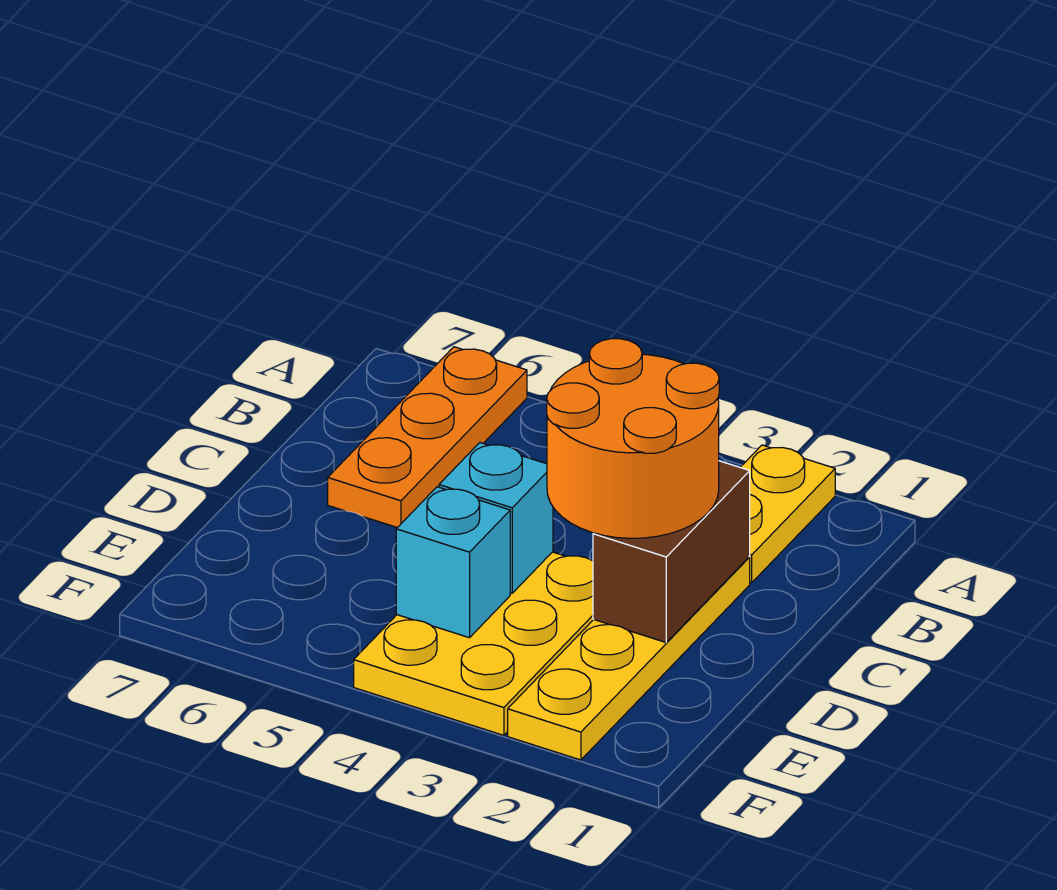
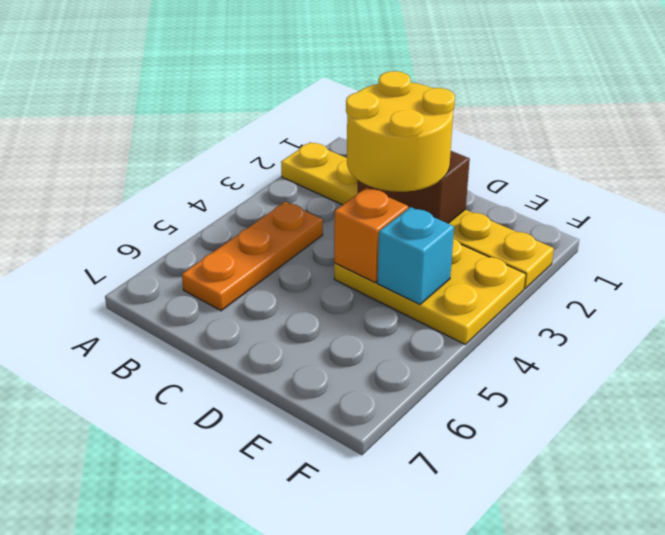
orange plate A6:C6 level 1 -> orange plate B4:B6 level 1
orange round brick C2:D3 level 3 -> yellow round brick C2:D3 level 3
cyan brick D4 level 2 -> orange brick D4 level 2

